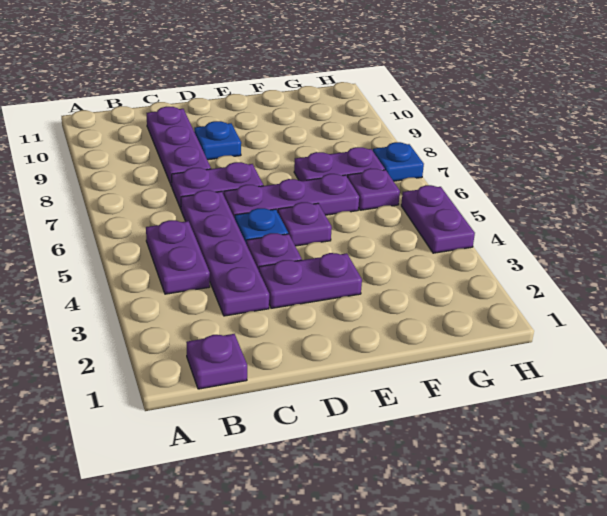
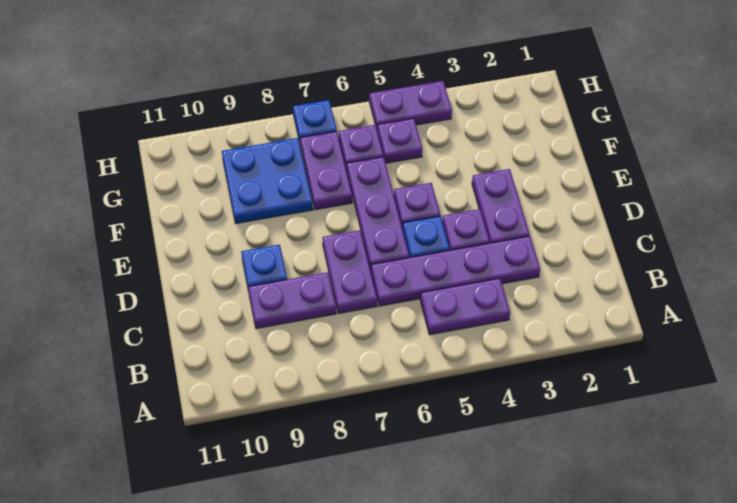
purple plate B1 level 1 -> purple plate G5 level 1
purple plate C8:C10 level 1 -> purple plate C8:C9 level 1
none -> blue plate F8:G9 level 1

